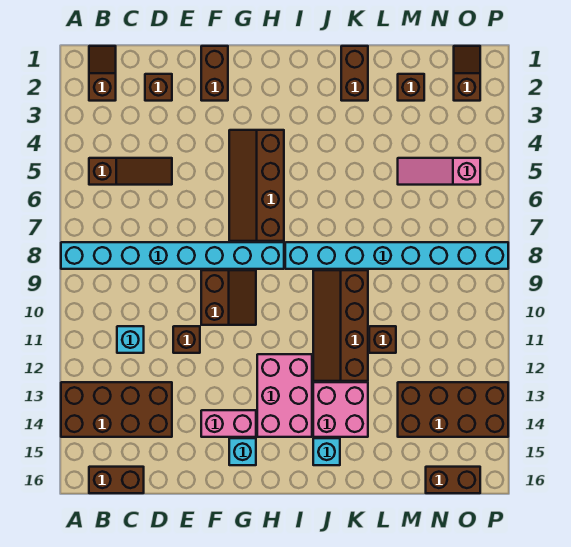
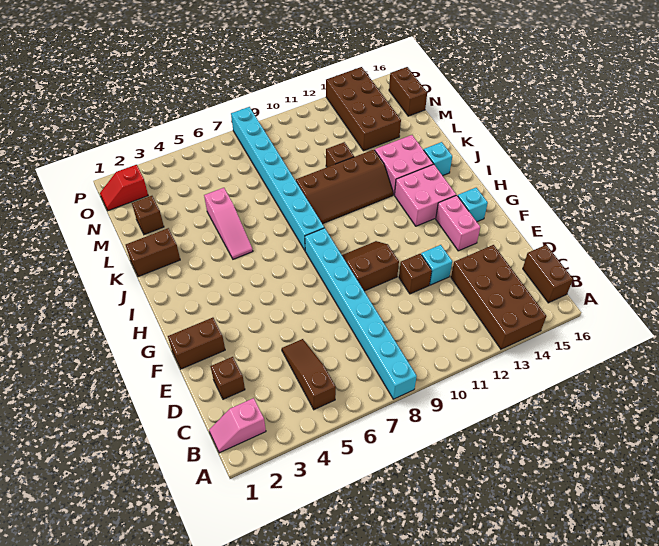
brown slope B1:B2 level 1 top 2 -> pink slope B1:B2 level 1 top 2
cyan brick C11 level 1 -> cyan brick E12 level 1
brown slope G4:H7 level 1 top H -> none
pink brick H12:I14 level 1 -> pink brick H13:I14 level 1
pink slope M5:O5 level 1 top O -> pink slope J5:L5 level 1 top L
brown slope O1:O2 level 1 top 2 -> red slope O1:O2 level 1 top 2

